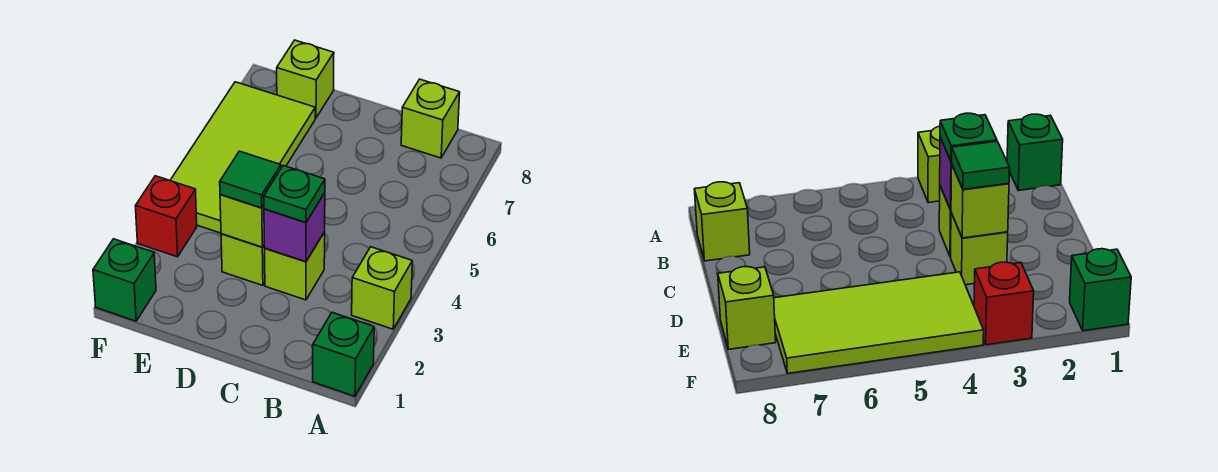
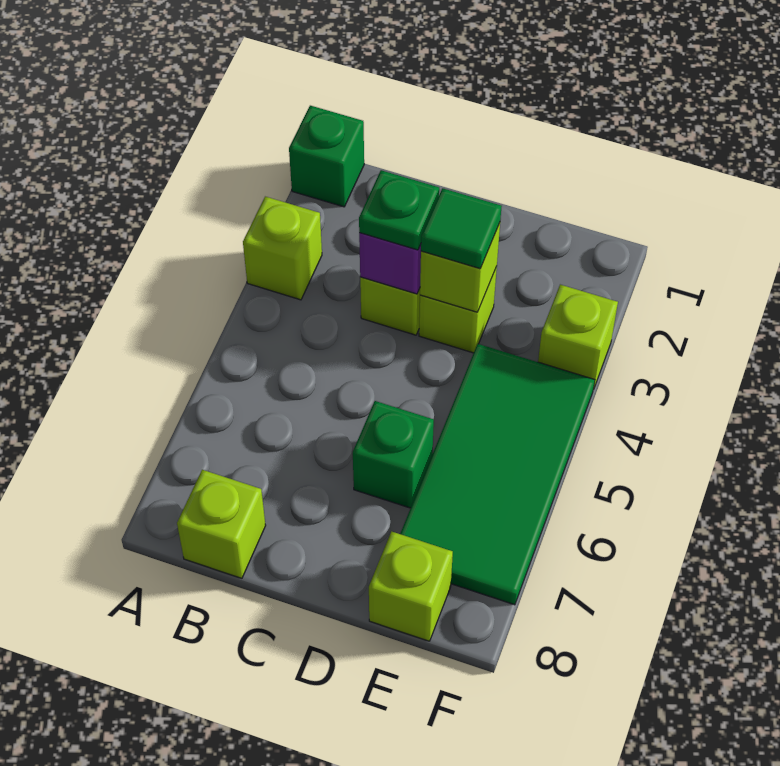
lime tile E4:F7 level 1 -> green tile E4:F7 level 1
green brick F1 level 1 -> green brick D6 level 1
red brick F3 level 1 -> lime brick F3 level 1

